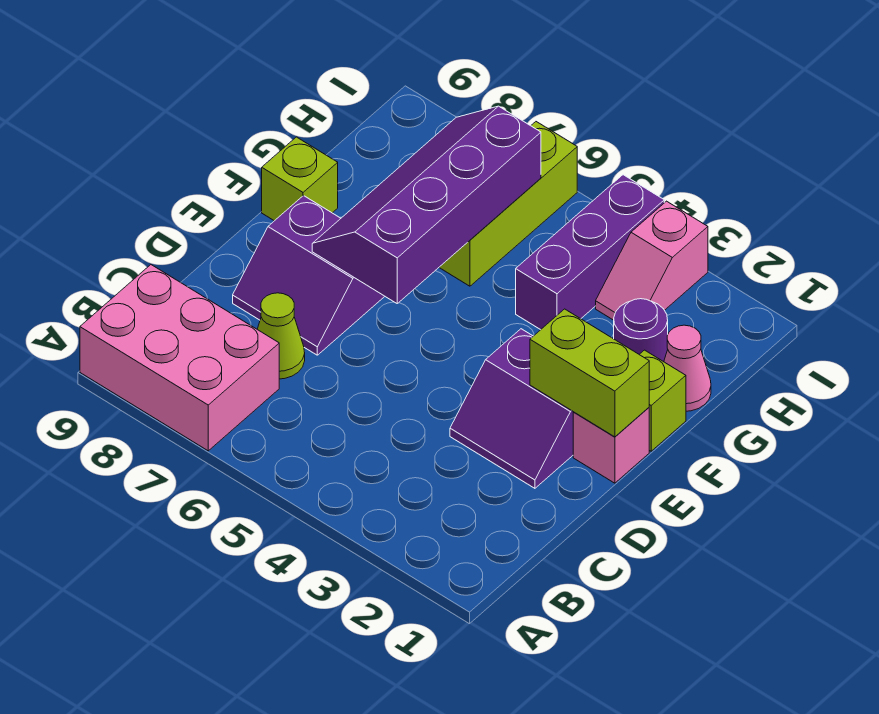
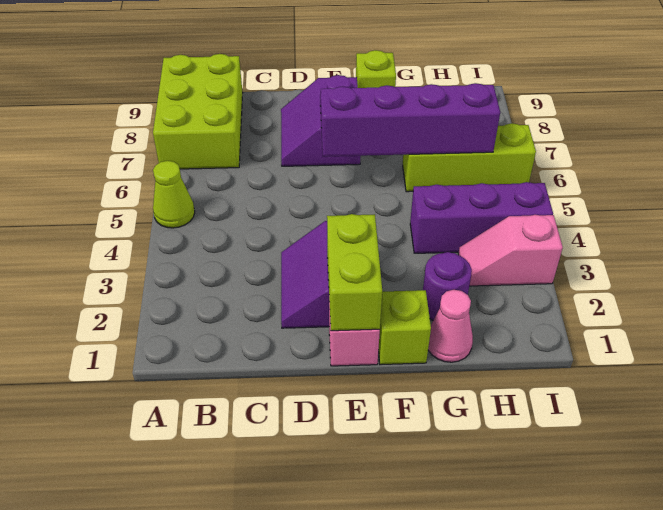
pink brick A7:B9 level 1 -> lime brick A7:B9 level 1
lime cone C7 level 1 -> lime cone A5 level 1

